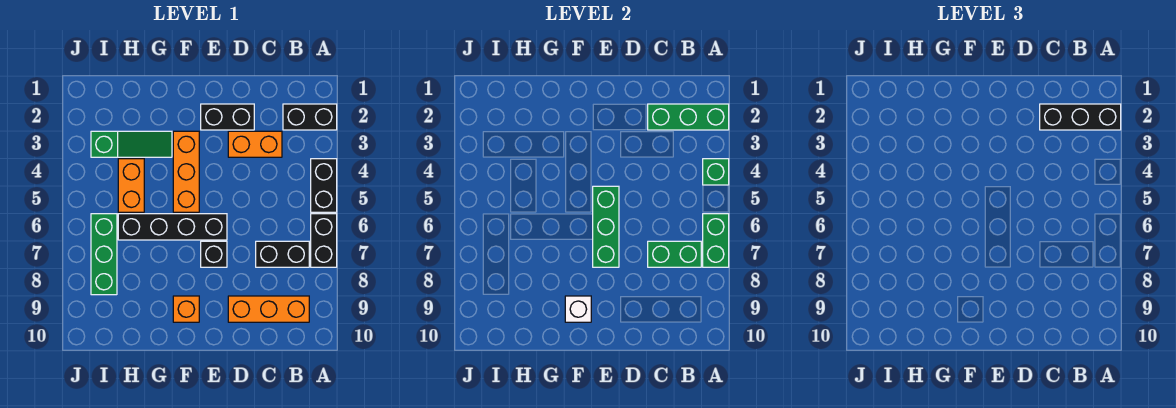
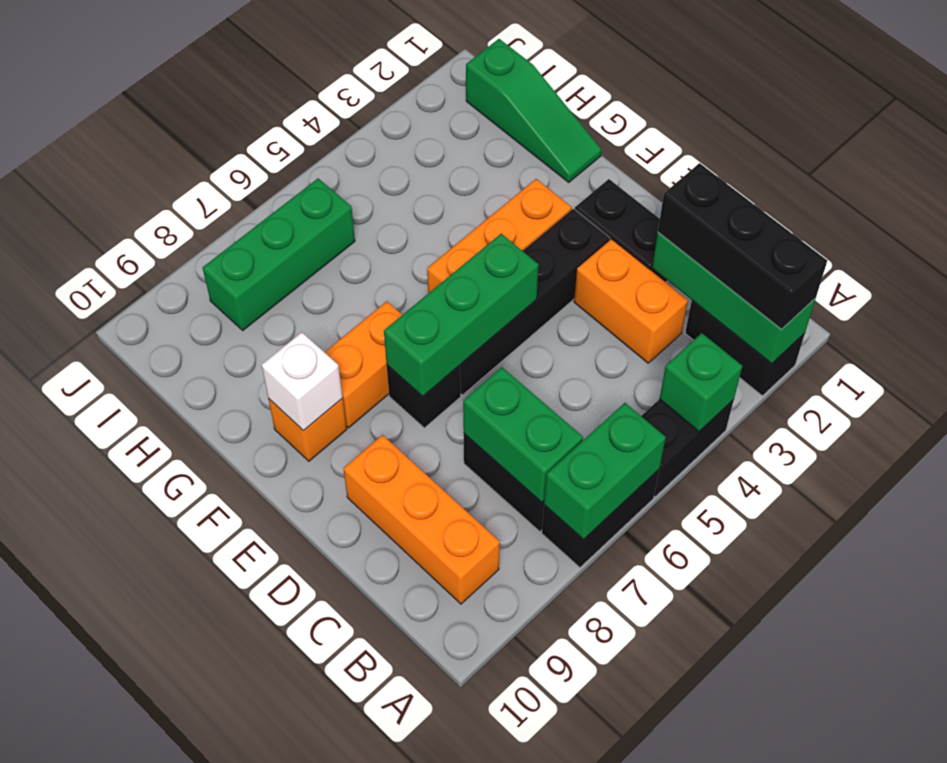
black brick E6:H6 level 1 -> black brick E3:E6 level 1
green slope G3:I3 level 1 top I -> green slope G1:I1 level 1 top I
orange brick H4:H5 level 1 -> orange brick F7:F8 level 1

